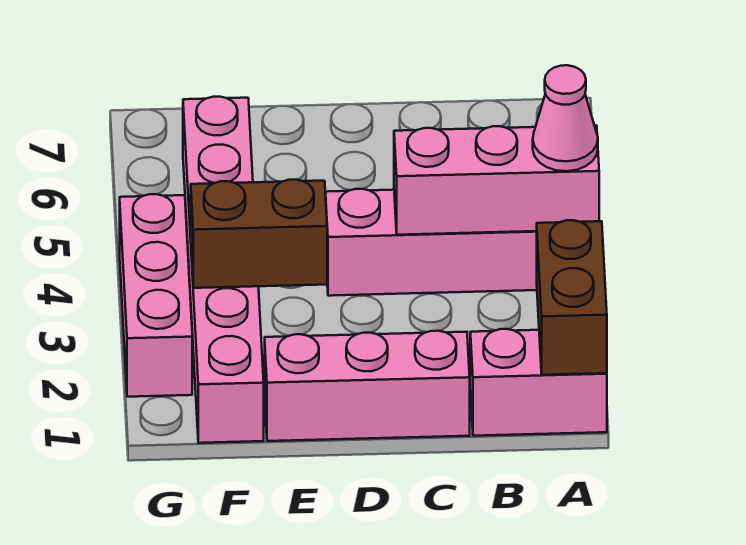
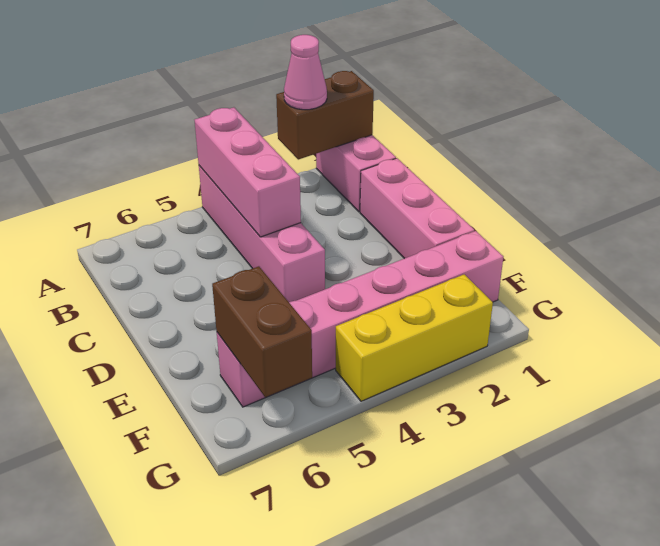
pink cone A4 level 3 -> pink cone A2 level 3
brown brick E3:F3 level 2 -> brown brick F6:G6 level 2
pink brick G2:G4 level 1 -> yellow brick G2:G4 level 1

